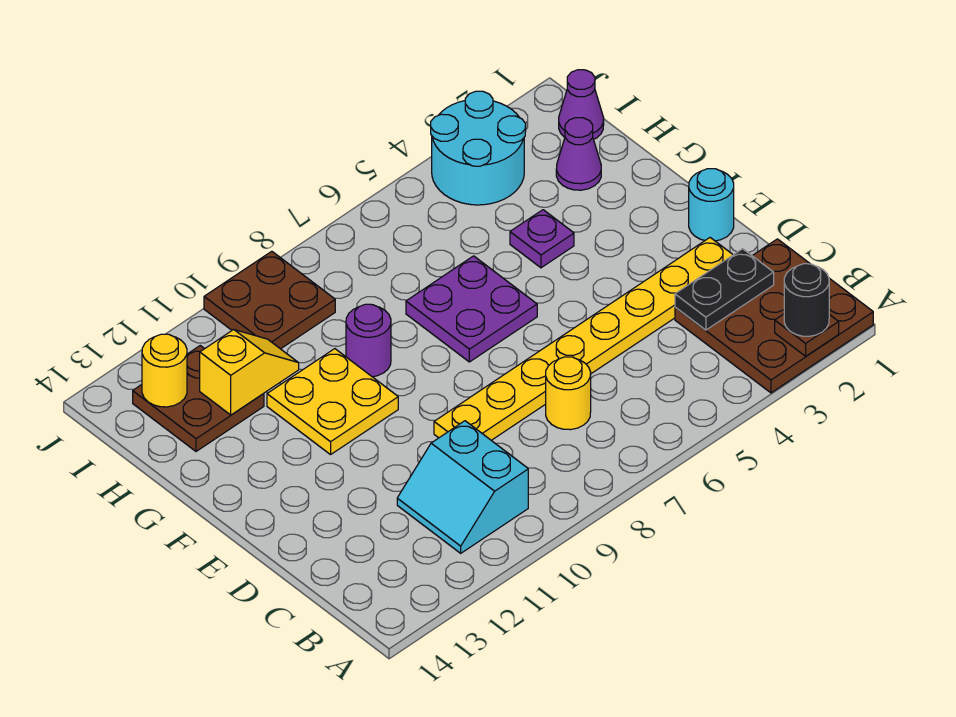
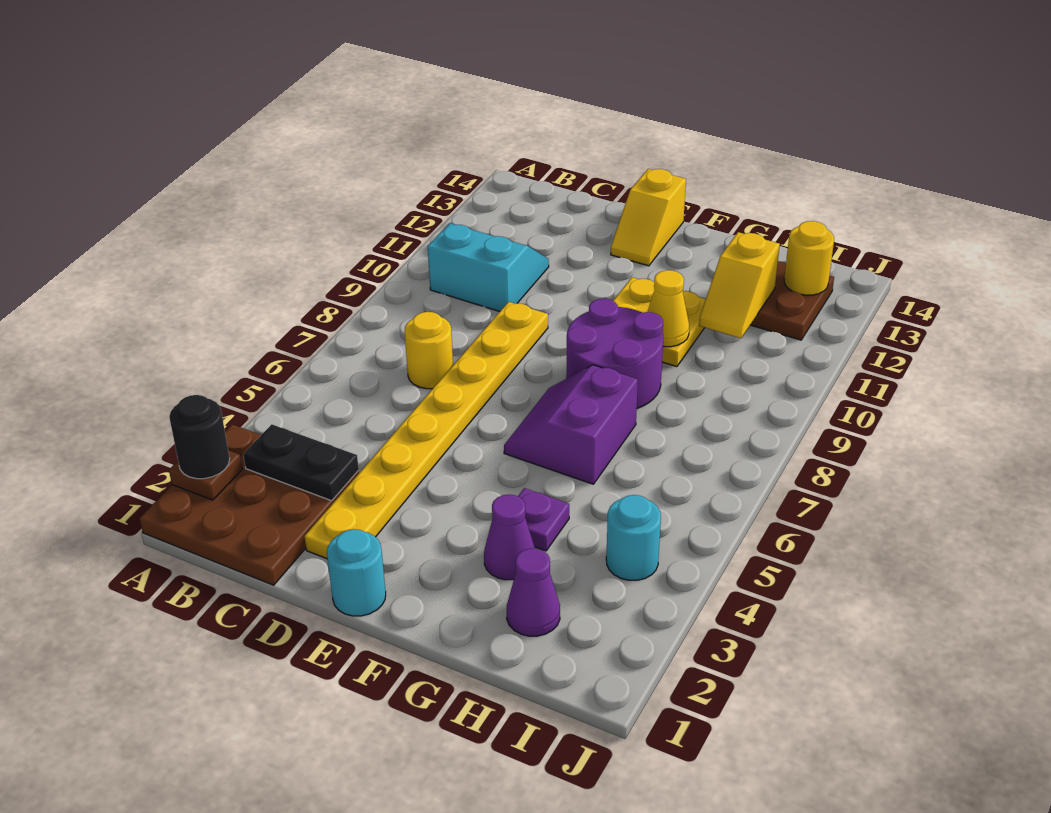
black plate C2:C3 level 2 -> black plate B3:C3 level 2
none -> yellow slope E13:E14 level 1 top 14
purple plate F6:G7 level 1 -> purple slope F6:G7 level 1 top G
purple round brick G9 level 1 -> purple round brick F8:G9 level 1
none -> yellow cone G10 level 2
purple cone I1 level 1 -> purple cone G3 level 1
cyan round brick I3:J4 level 1 -> cyan round brick I4 level 1
brown plate I9:J10 level 1 -> none

